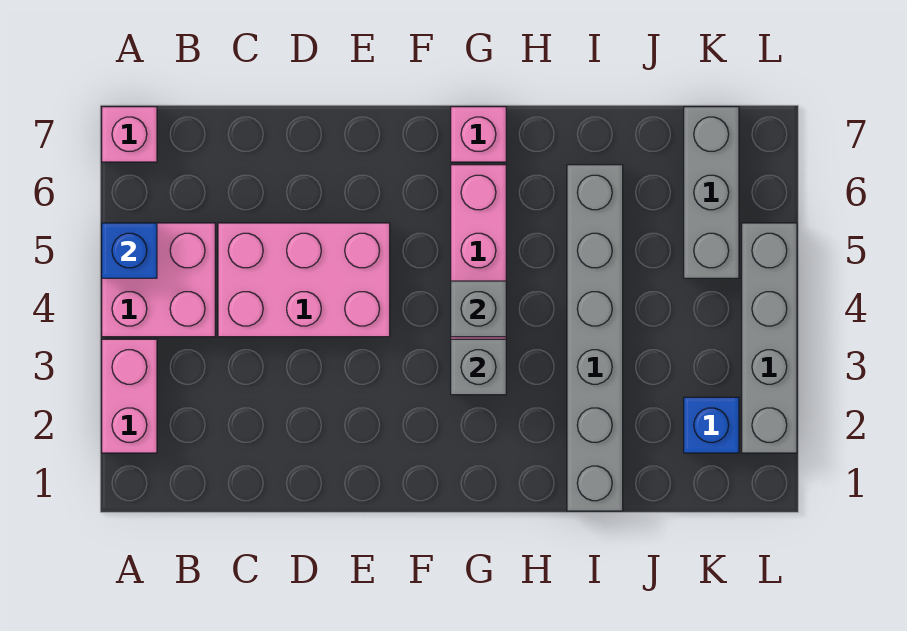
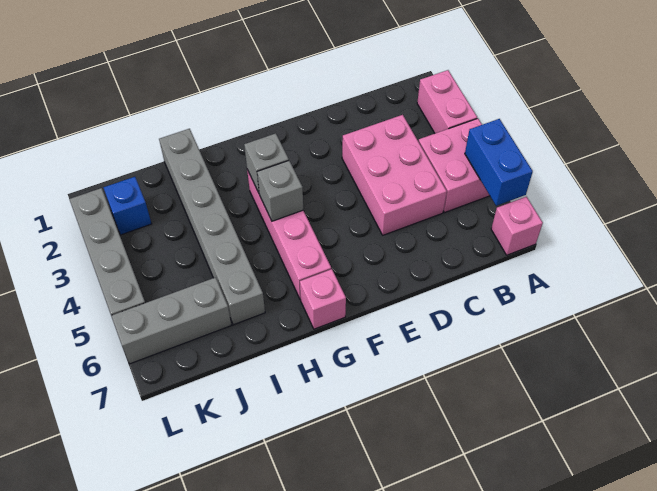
blue brick A5 level 2 -> blue brick A5:A6 level 2
pink brick C4:E5 level 1 -> pink brick C3:D5 level 1
grey brick K5:K7 level 1 -> grey brick J6:L6 level 1

